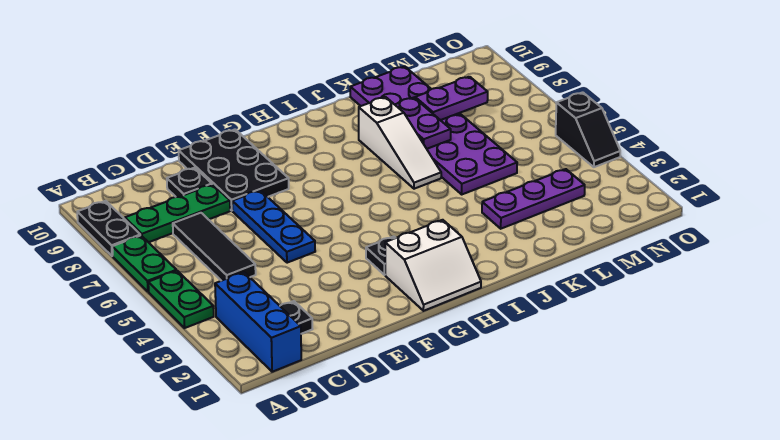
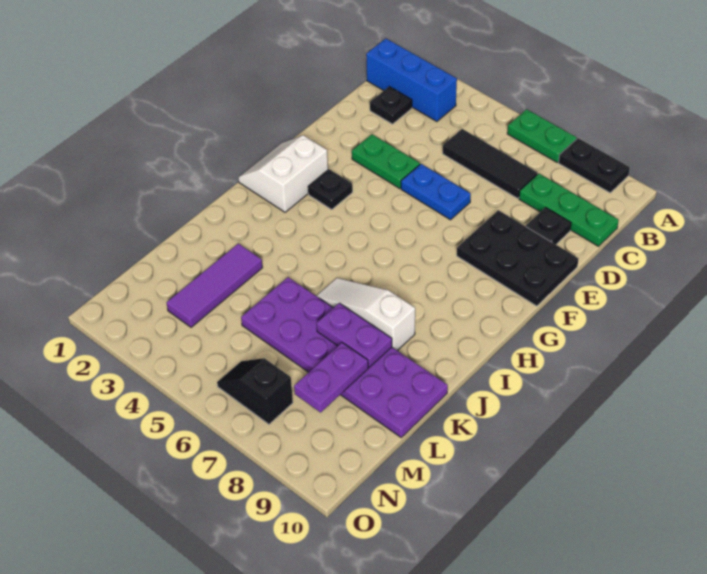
green plate A4:A5 level 1 -> green plate E3:E4 level 1
green plate B8:D8 level 1 -> green plate C8:C10 level 1
blue plate E5:E7 level 1 -> blue plate E5:E6 level 1
purple plate K3:M3 level 1 -> purple tile K3:M3 level 1
black slope O4:O5 level 1 top 5 -> black slope N6:N7 level 1 top 7

